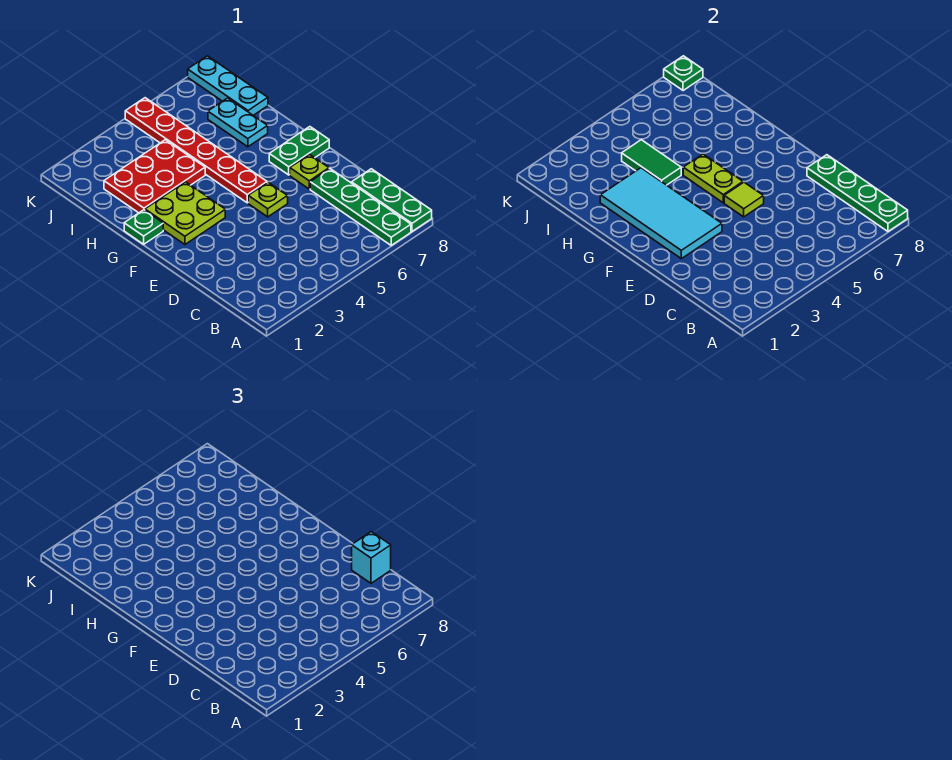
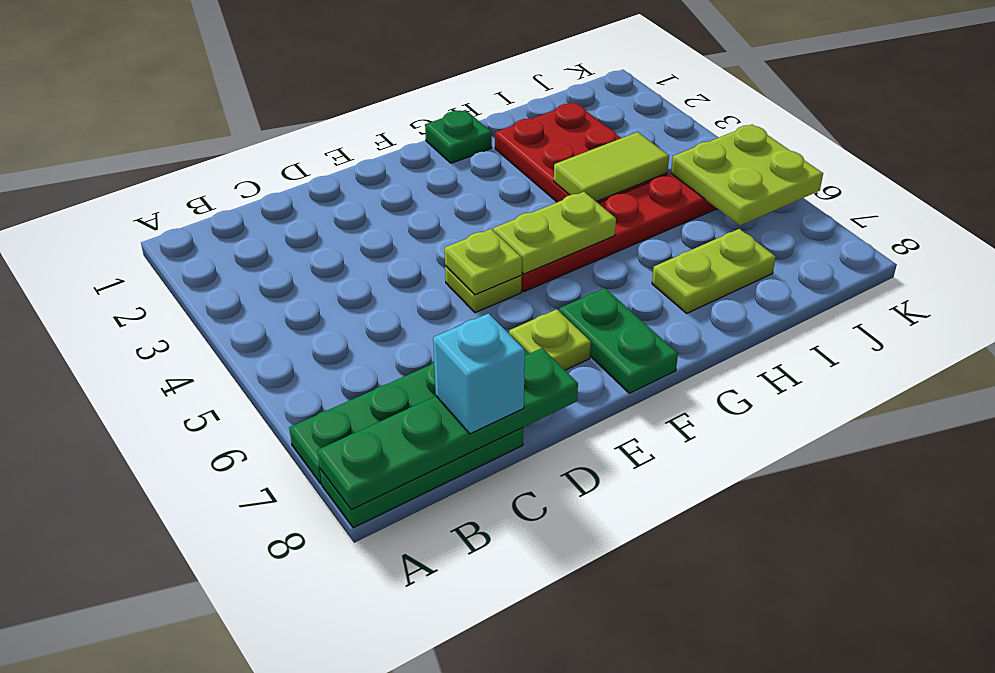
cyan tile E2:H3 level 2 -> none
lime tile E5 level 2 -> lime plate E5 level 2
lime plate F2:G3 level 1 -> lime plate J5:K6 level 2
green tile H4:I4 level 2 -> lime tile H4:I4 level 2
cyan plate H7:I7 level 1 -> lime plate H7:I7 level 1
cyan plate I8:K8 level 1 -> none
green plate K8 level 2 -> none

